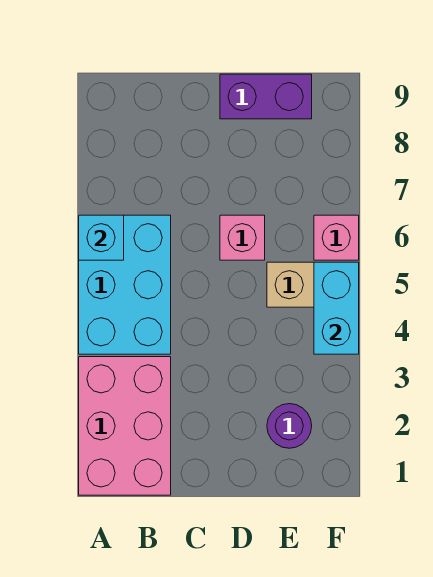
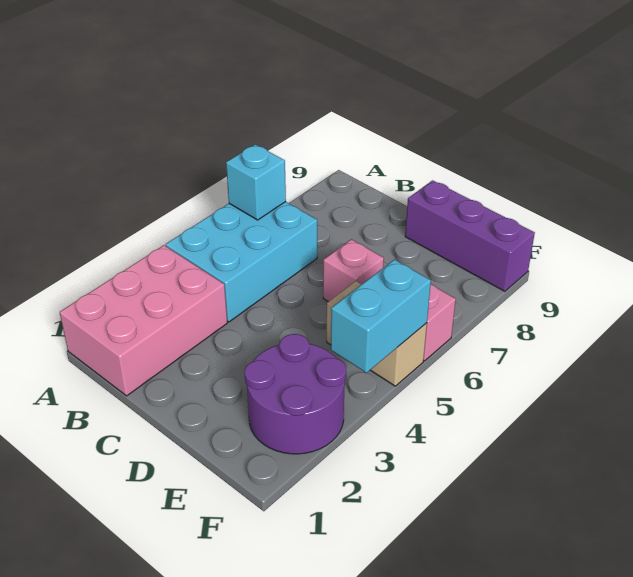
purple brick D9:E9 level 1 -> purple brick D9:F9 level 1
purple round brick E2 level 1 -> purple round brick E2:F3 level 1

